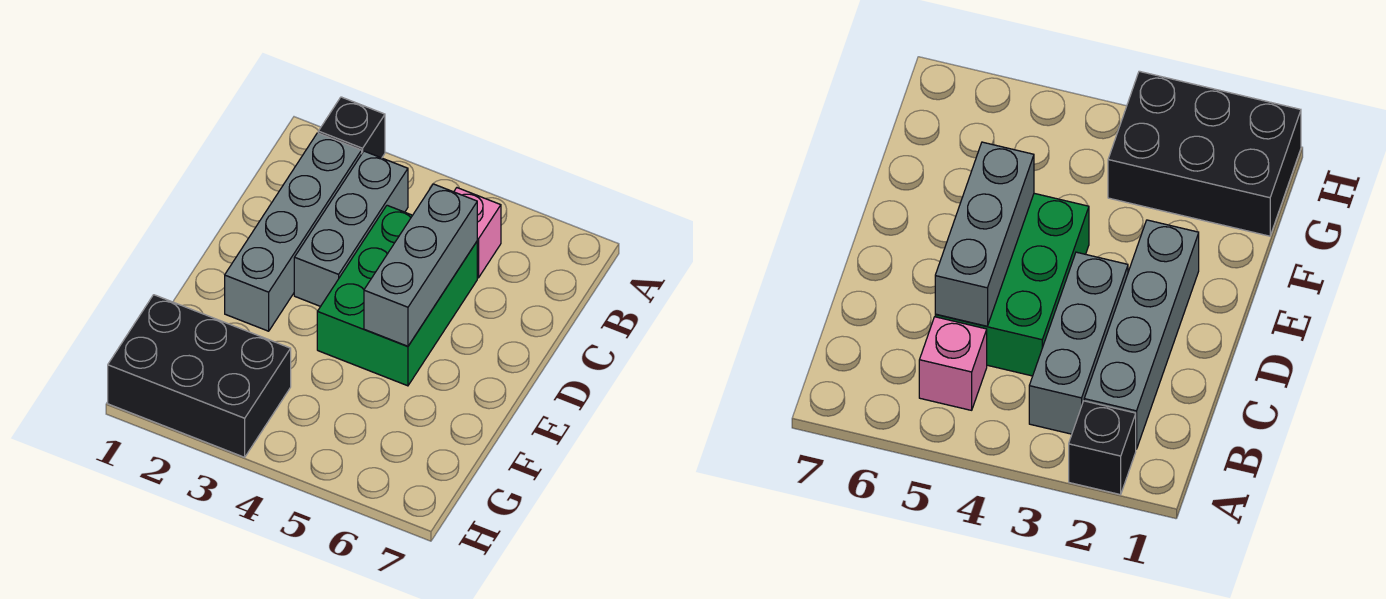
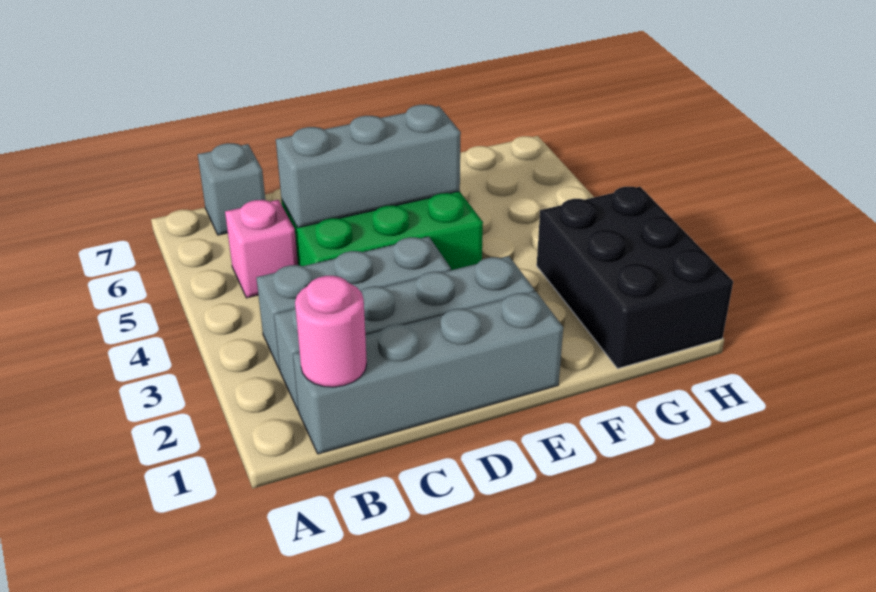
black brick A2 level 1 -> none
none -> grey brick B1:E1 level 1
none -> pink round brick B1 level 2
none -> grey brick B7 level 1

